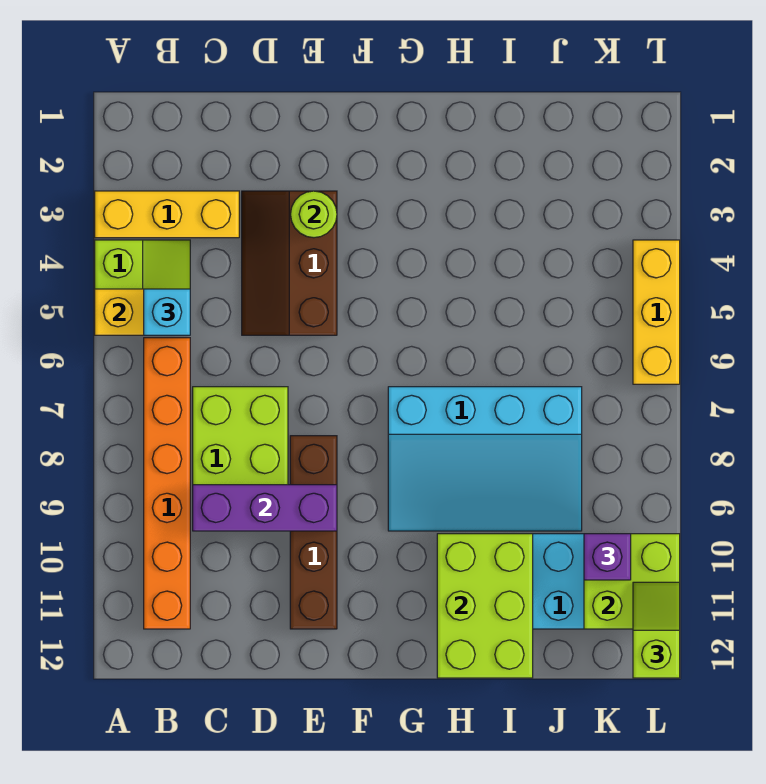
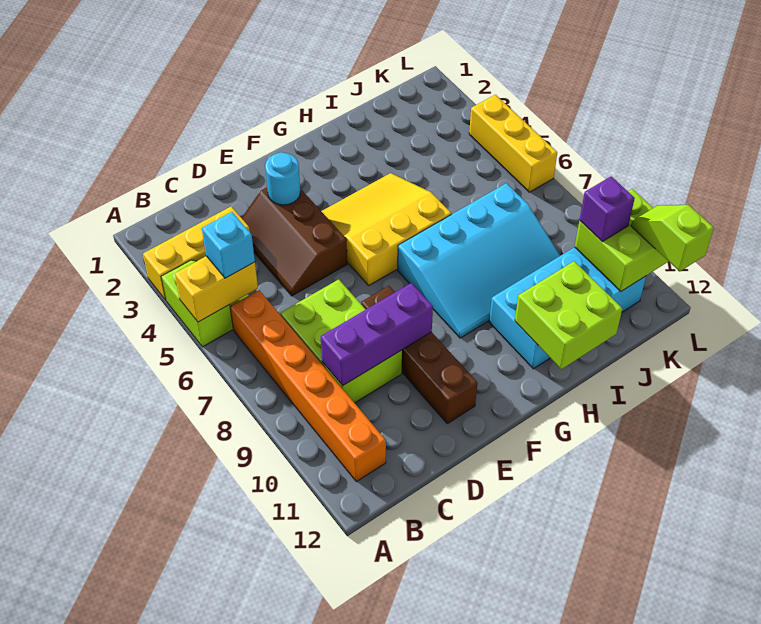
lime round brick E3 level 2 -> cyan round brick E3 level 2
none -> yellow slope F4:H6 level 1 top 6
lime brick H10:I12 level 2 -> lime brick H11:I12 level 2

